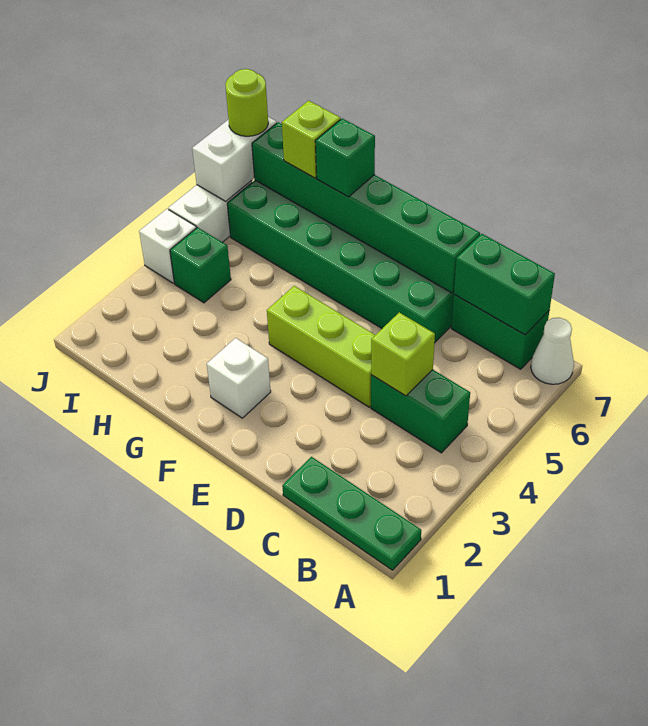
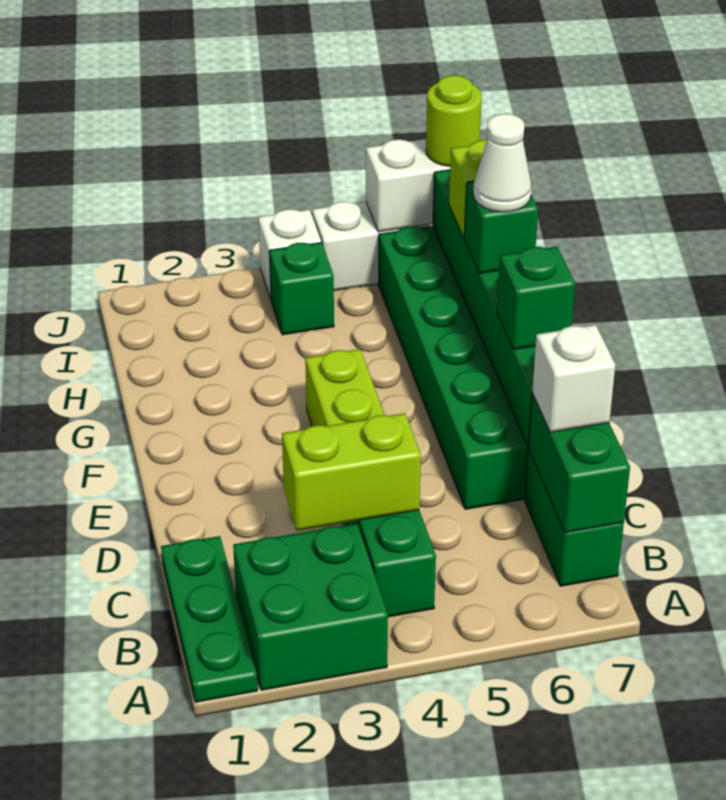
none -> green brick A2:B3 level 1
white cone A7 level 1 -> white cone G7 level 4
lime brick C4 level 2 -> lime brick C3:C4 level 2
none -> green brick E7 level 3
white brick F2 level 1 -> white brick C7 level 3

